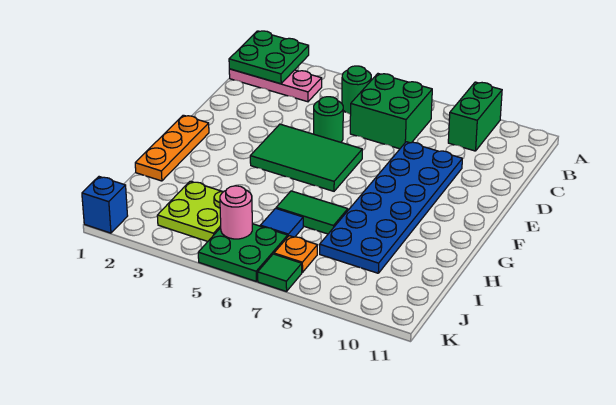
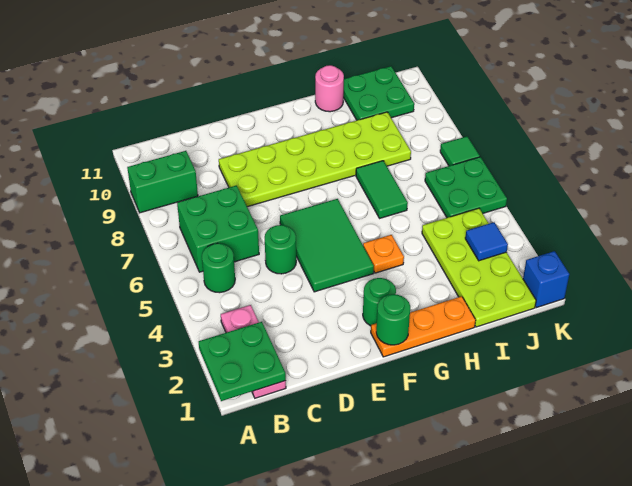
blue plate D8:I9 level 1 -> lime plate D8:I9 level 1
none -> green round brick F1 level 2
none -> green round brick F2 level 1
lime plate I3:J4 level 1 -> lime plate I1:J4 level 1
blue tile I6 level 1 -> blue tile J3 level 2
none -> green plate I10:J11 level 1
pink round brick J5 level 2 -> pink round brick H11 level 1
orange plate J7 level 1 -> orange plate G4 level 1

